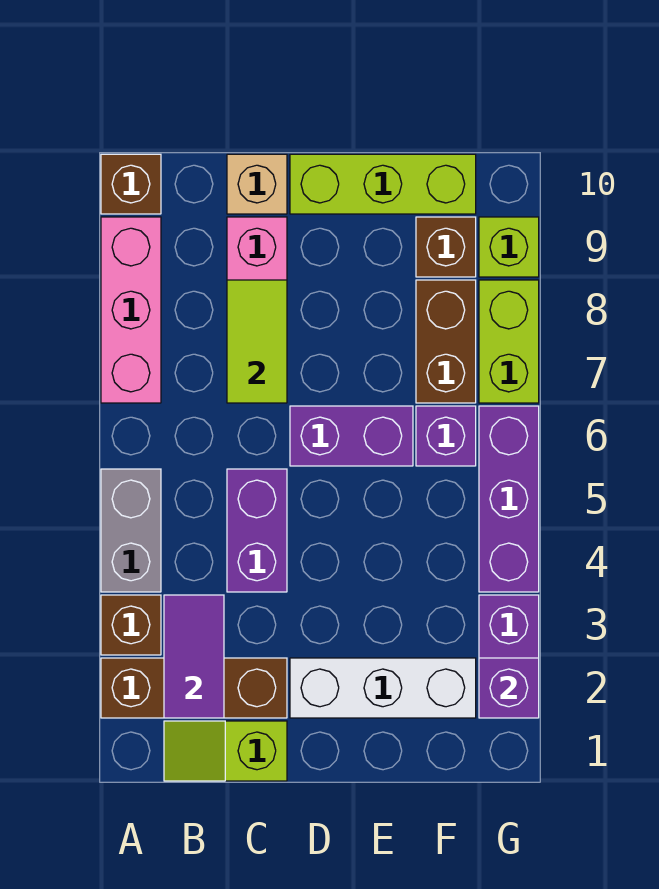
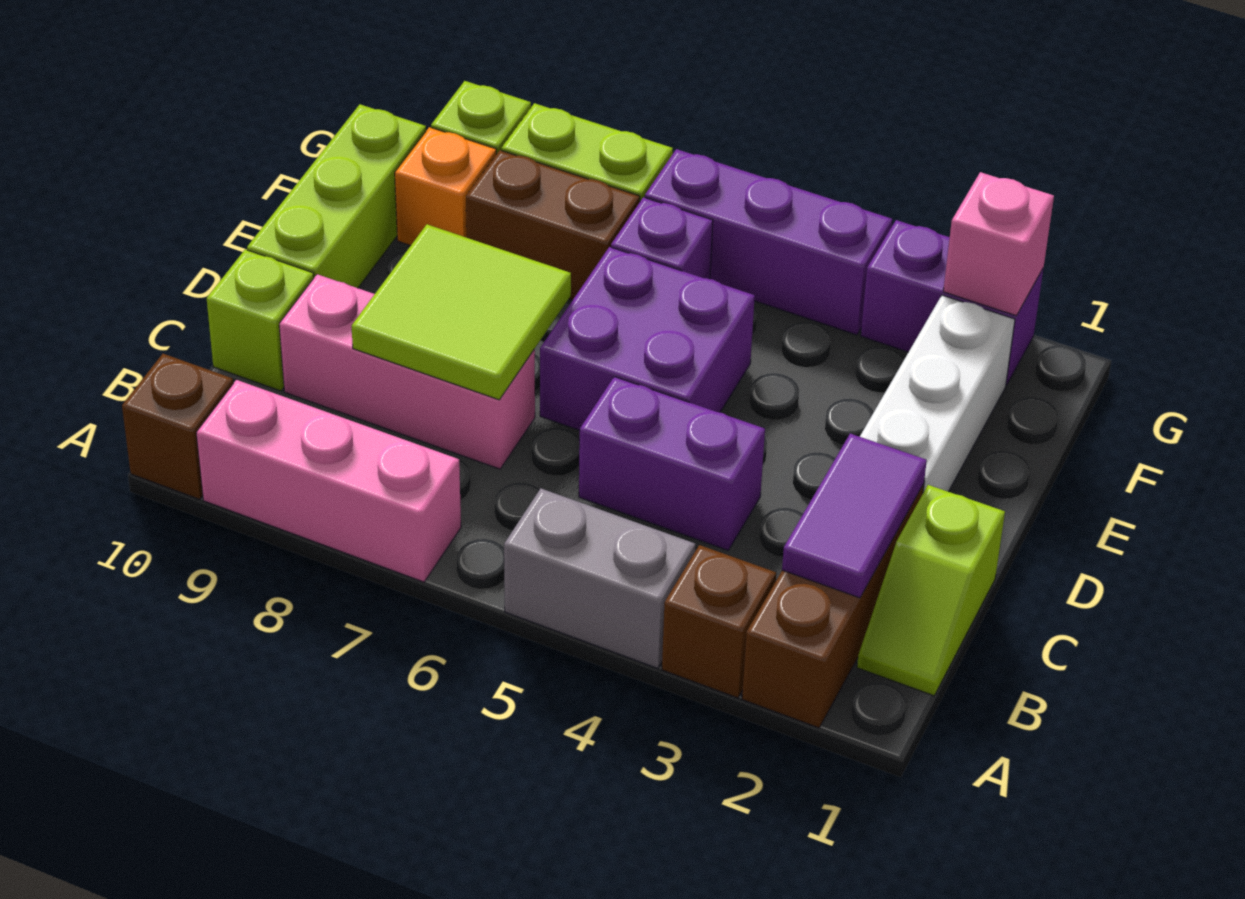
purple tile B2:B3 level 2 -> purple tile B2:C2 level 2
lime tile C7:C8 level 2 -> lime tile C7:D8 level 2
tan brick C10 level 1 -> lime brick C10 level 1
purple brick D6:E6 level 1 -> purple brick D5:E6 level 1
brown brick F9 level 1 -> orange brick F9 level 1
purple brick G2 level 2 -> pink brick G2 level 2

